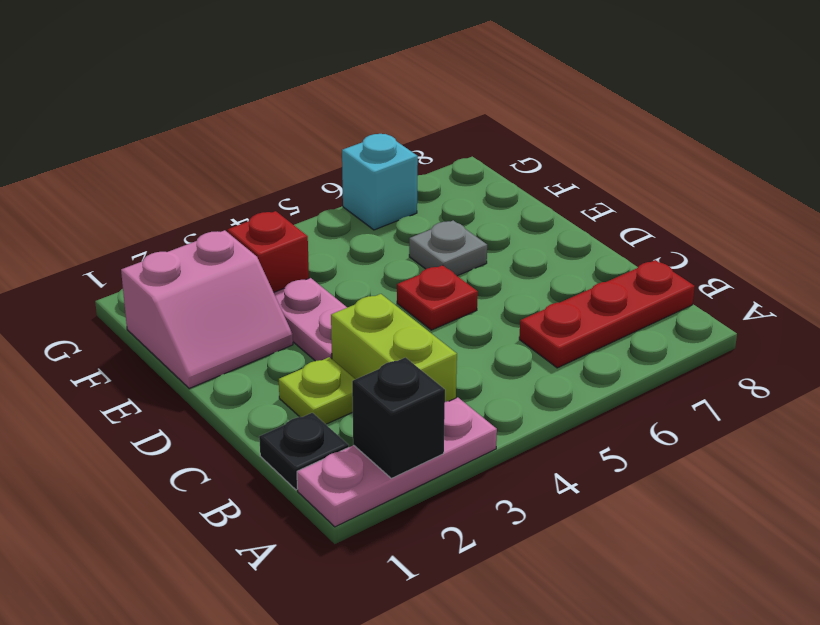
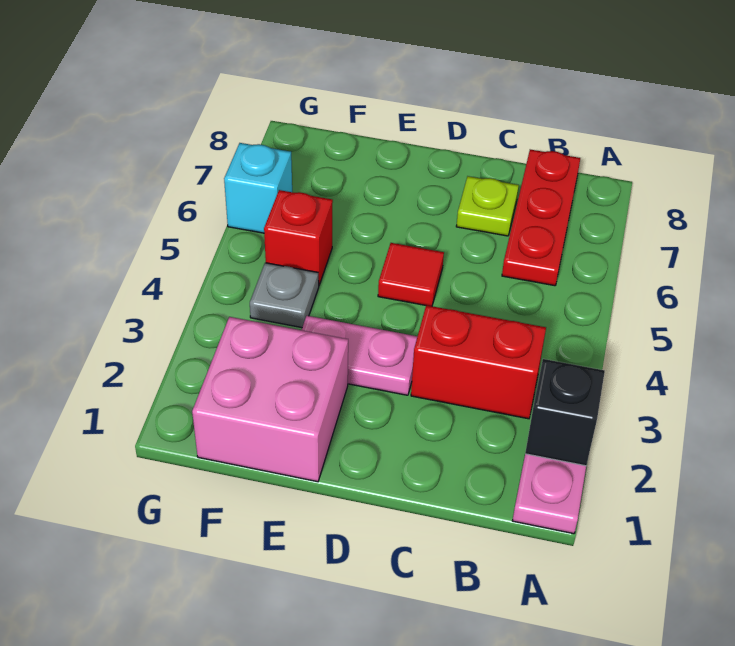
black plate B1 level 1 -> none
lime brick B3:C3 level 1 -> red brick B3:C3 level 1
lime plate C2 level 1 -> lime plate C7 level 1
red plate D5 level 1 -> red tile D5 level 1
pink slope E1:F2 level 1 top F -> pink brick E1:F2 level 1
grey plate E6 level 1 -> grey plate F4 level 1
red brick F3 level 1 -> red brick F5 level 1

